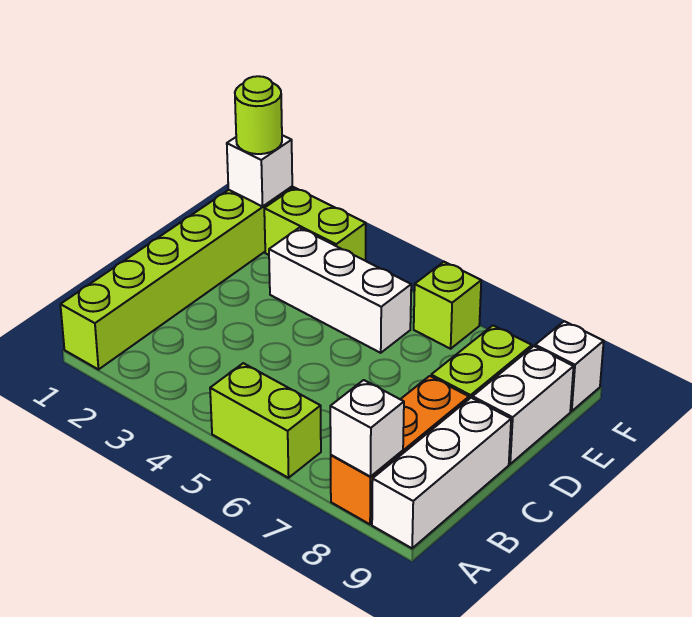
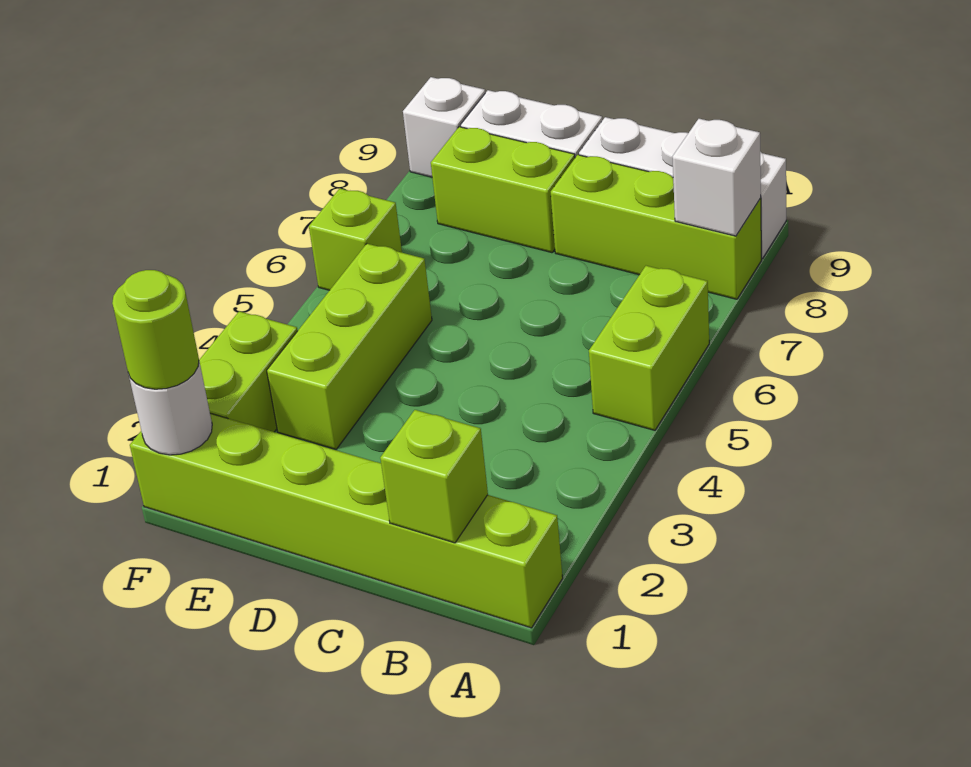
orange brick A8:C8 level 1 -> lime brick A8:C8 level 1
none -> lime brick B1 level 2
white brick E3:E5 level 1 -> lime brick E3:E5 level 1
white brick F1 level 2 -> white round brick F1 level 2

